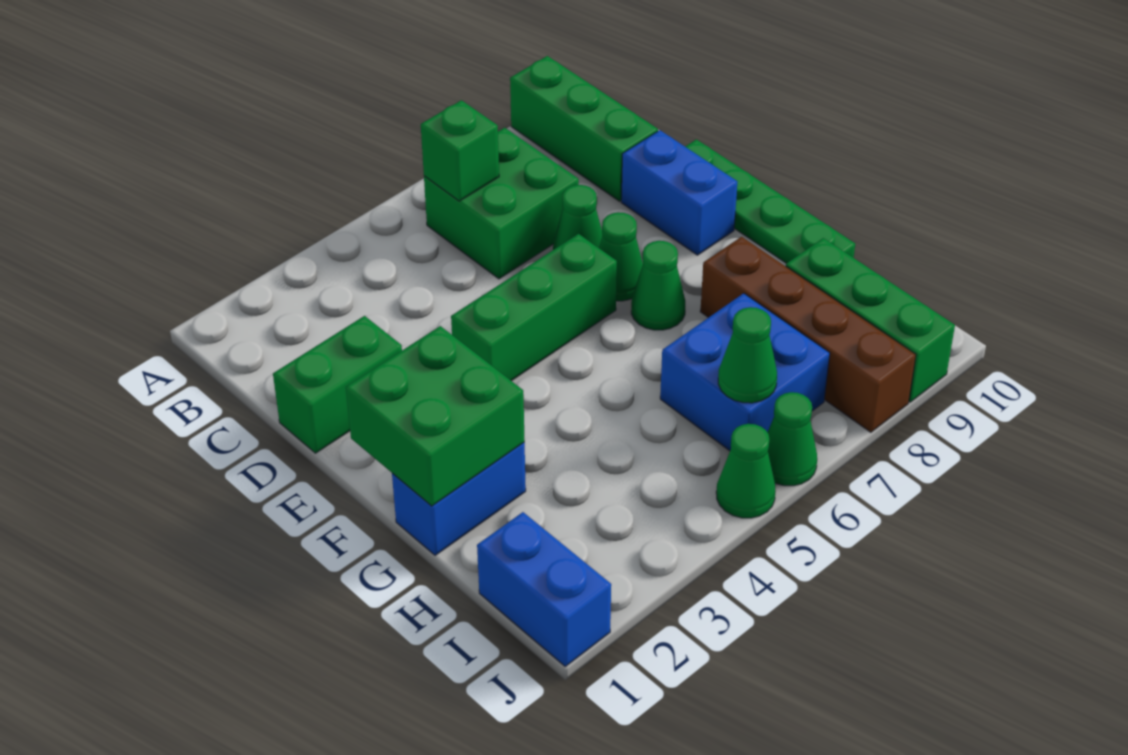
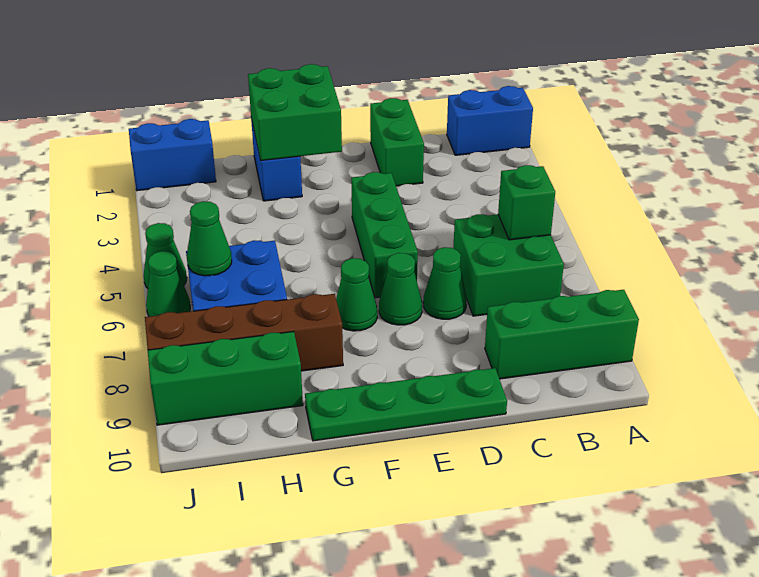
blue brick D9:E9 level 1 -> blue brick A1:B1 level 1

